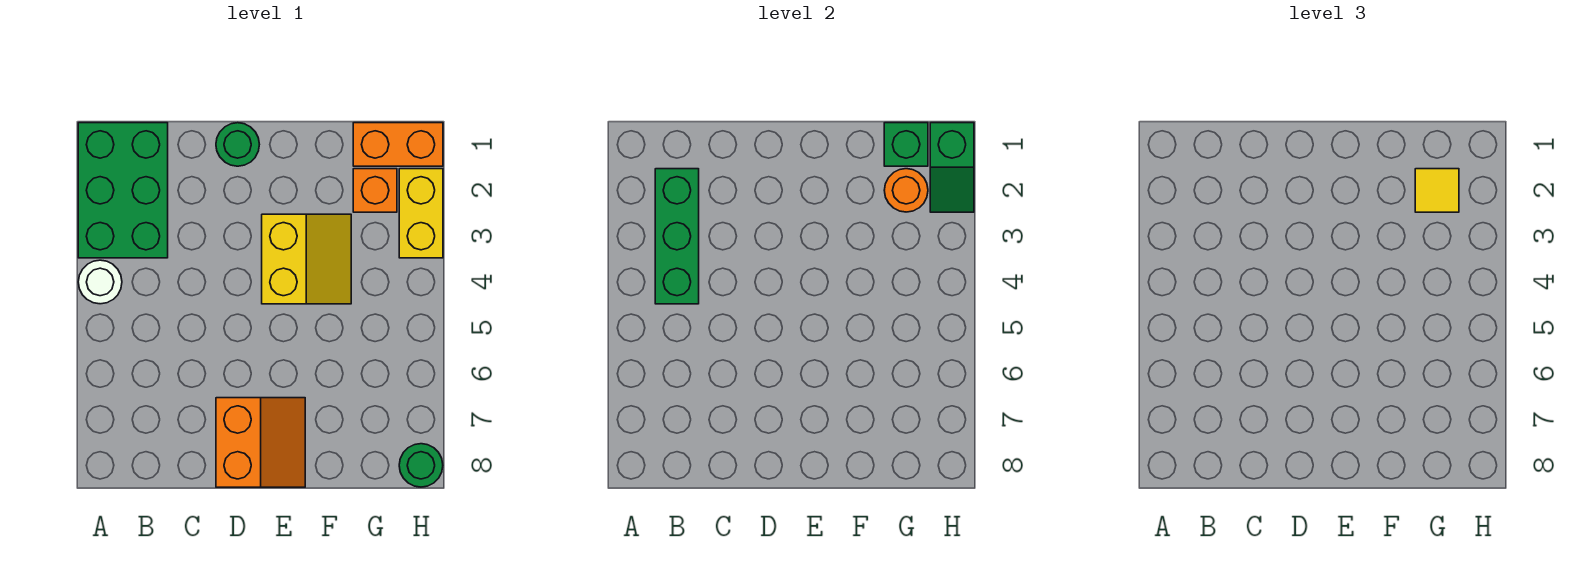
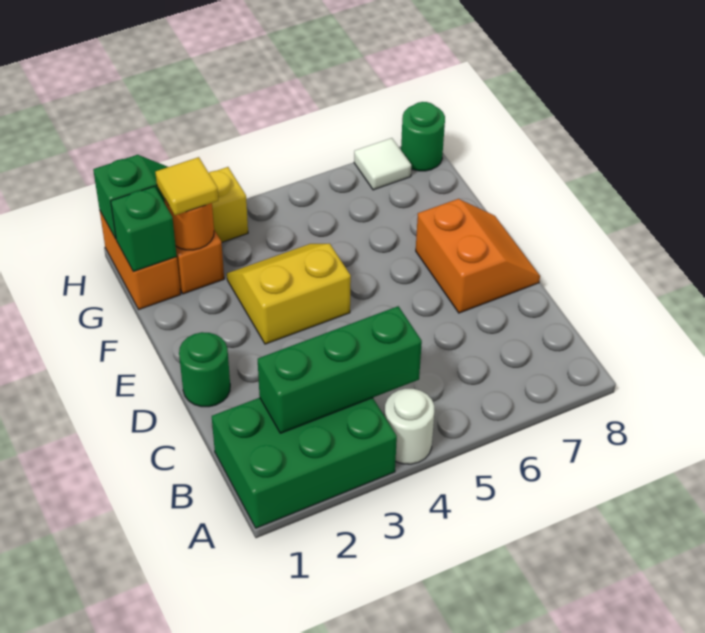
orange slope D7:E8 level 1 top D -> orange slope D7:E8 level 1 top 7
none -> white tile H7 level 1

